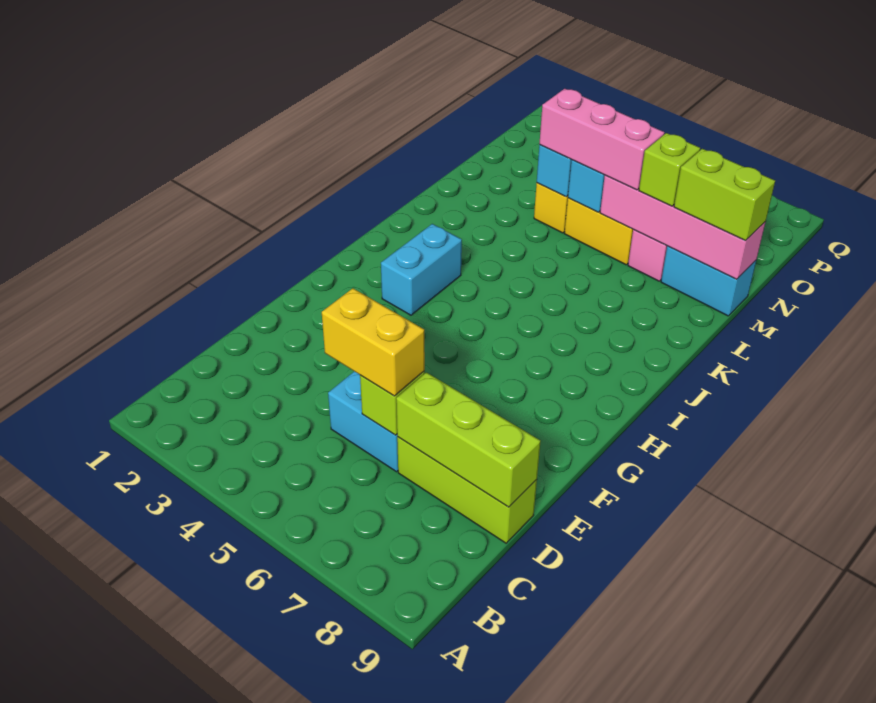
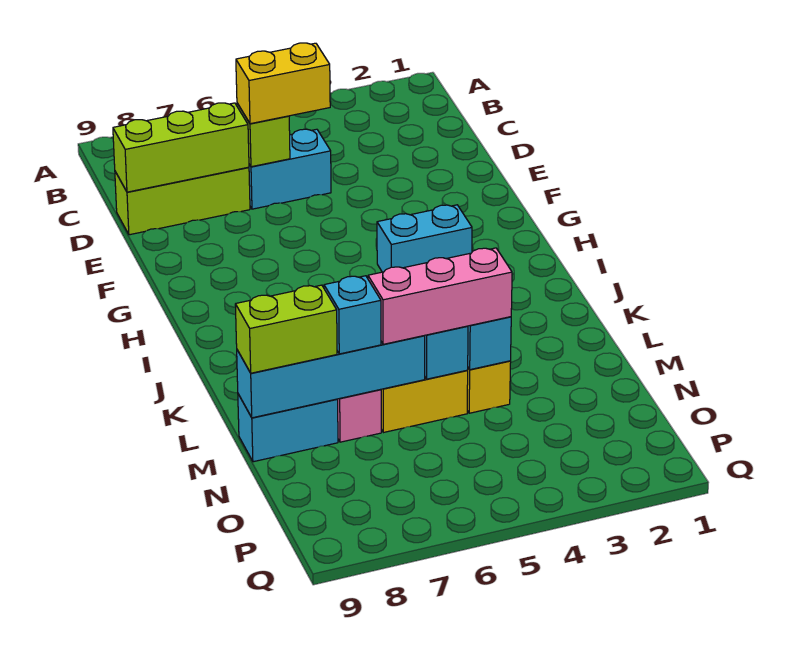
cyan brick H3:I3 level 1 -> cyan brick H3:H4 level 1
pink brick M6:M9 level 2 -> cyan brick M6:M9 level 2
lime brick M7 level 3 -> cyan brick M7 level 3

